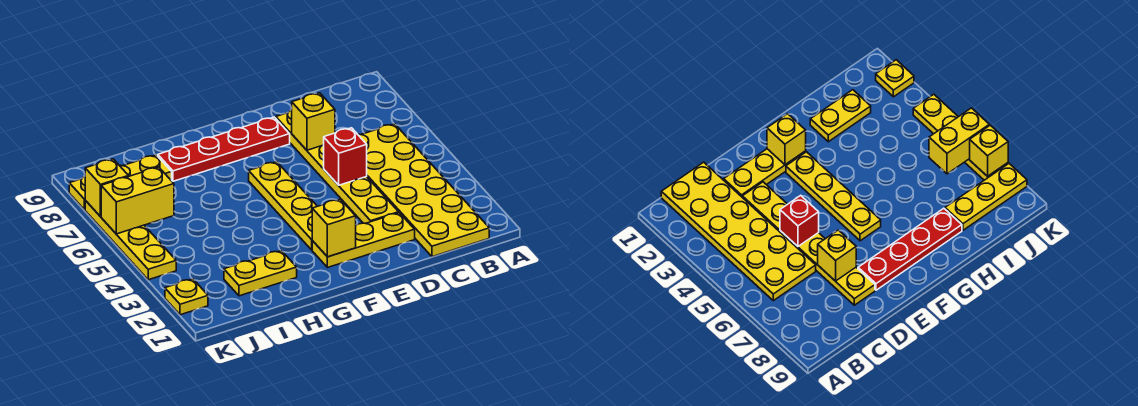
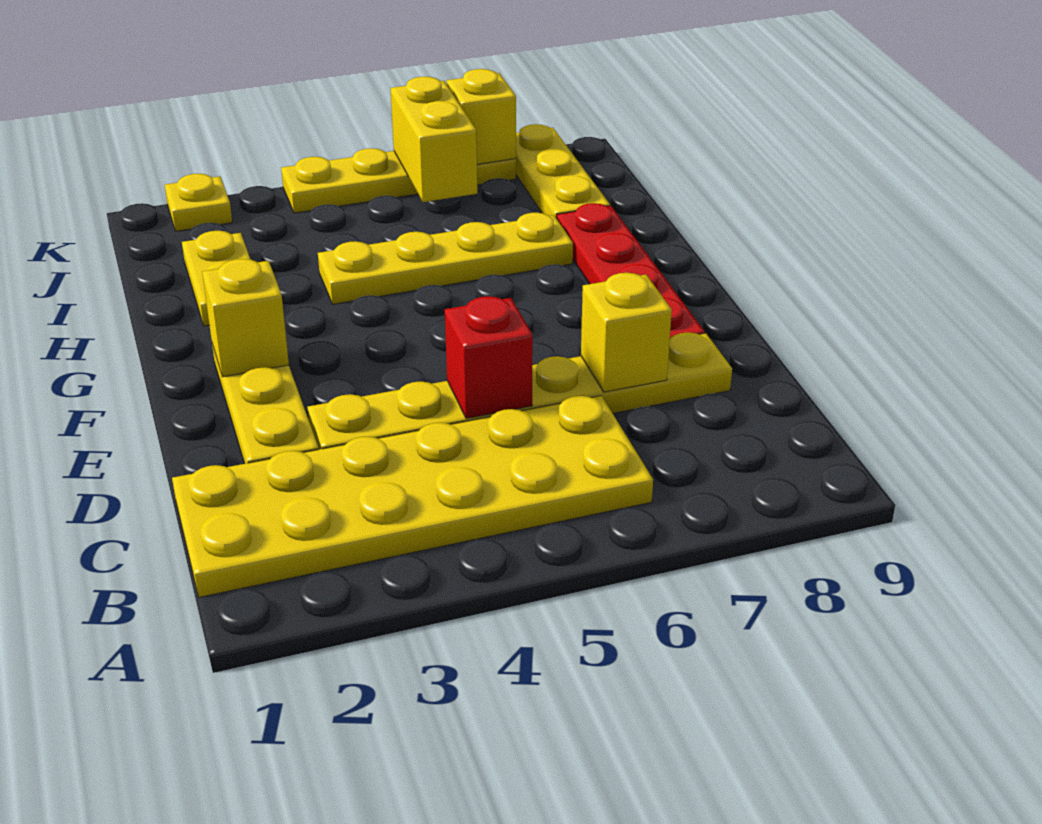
yellow plate F3:F6 level 1 -> yellow plate H4:H7 level 1

